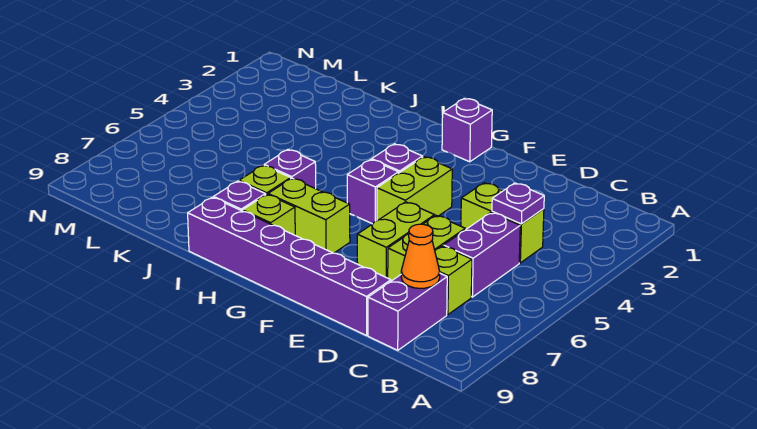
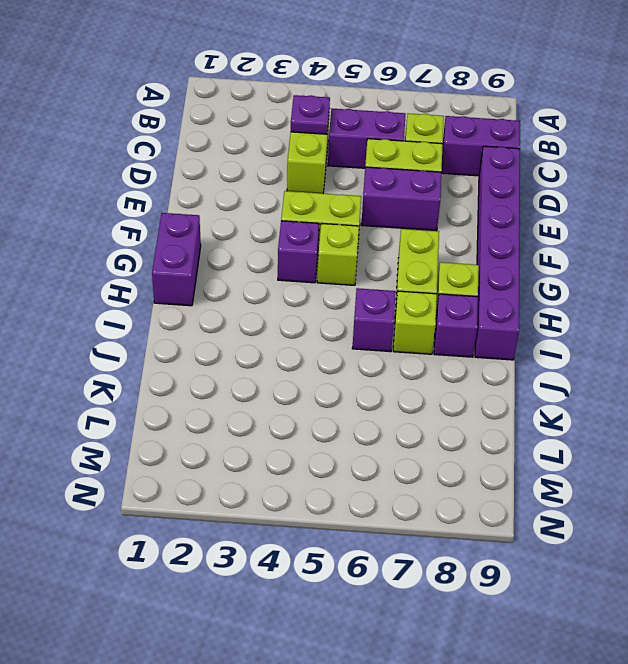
orange cone C8 level 2 -> none
lime brick E6:E7 level 1 -> purple brick E6:E7 level 1
purple brick G1 level 1 -> purple brick G1:H1 level 1
purple brick G5 level 1 -> lime brick G5 level 1

